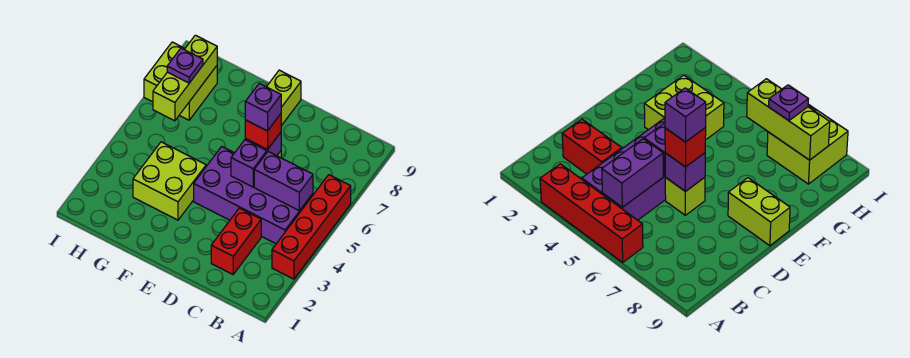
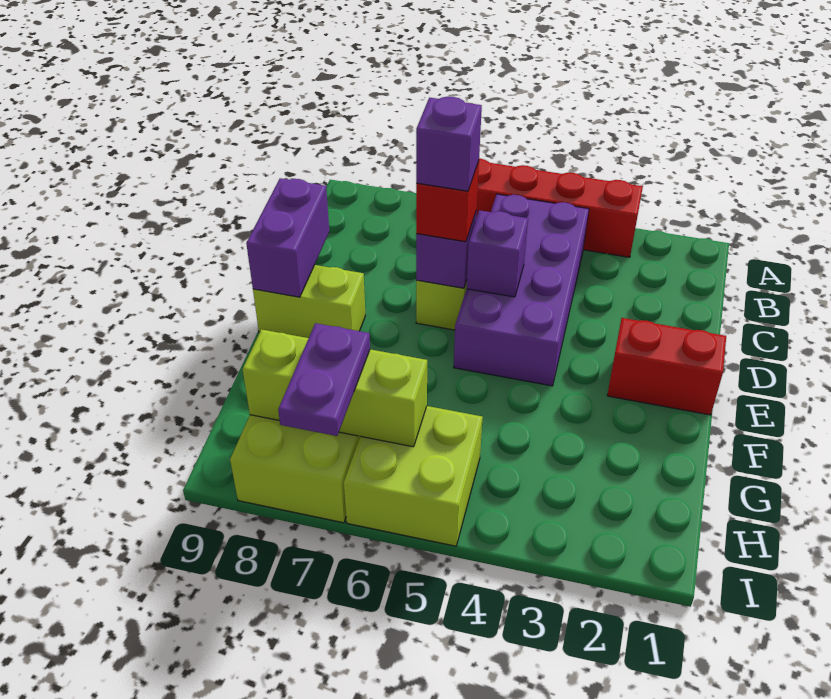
purple brick B5:C5 level 2 -> purple brick D9:E9 level 2
red brick C2:C3 level 1 -> red brick E1:E2 level 1
lime brick F3:G4 level 1 -> lime brick H5:I6 level 1
purple plate H7 level 3 -> purple plate H7:I7 level 3

